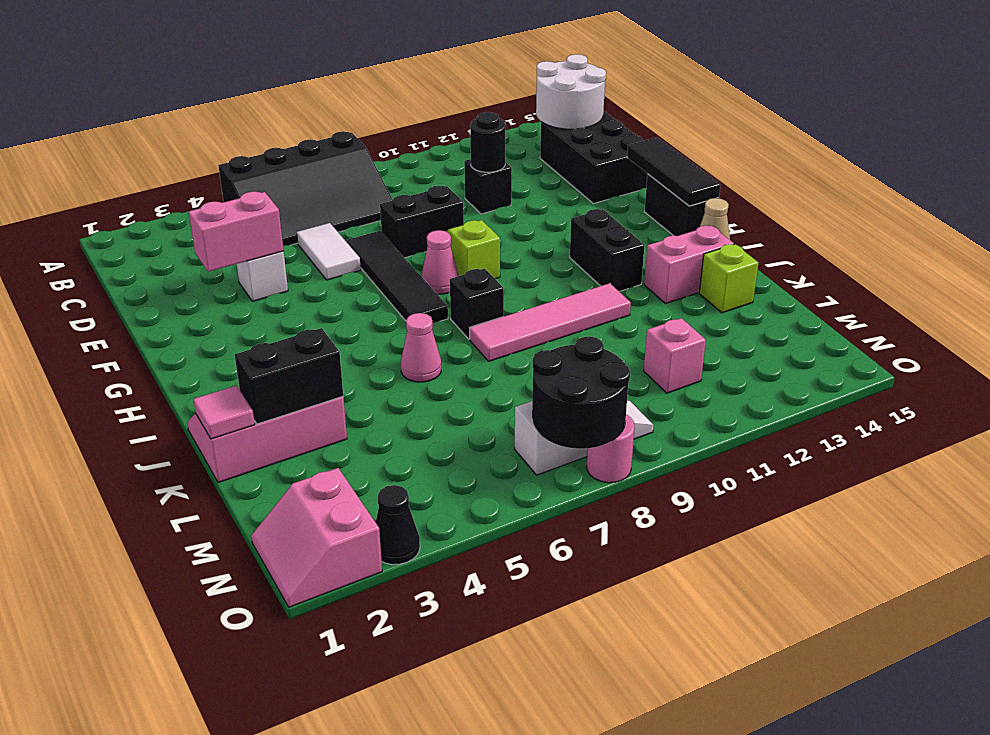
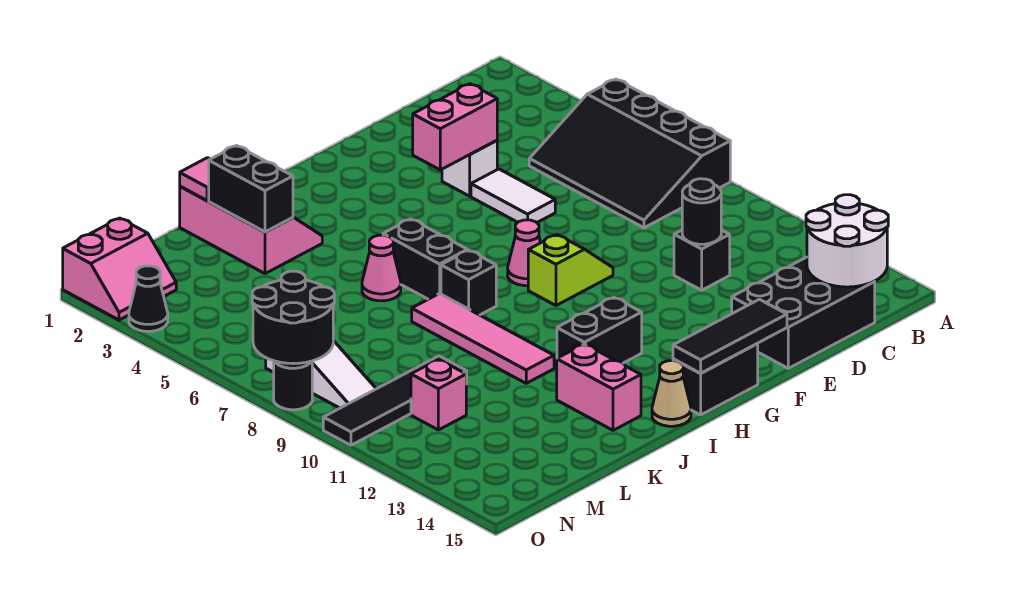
white tile D6:E6 level 1 -> white tile E5:E6 level 1
pink brick E3:E4 level 2 -> pink brick E4:F4 level 2
black tile E7:H7 level 1 -> black tile L10:O10 level 1
black brick E8:E9 level 1 -> black brick I6:I7 level 1
lime brick K14 level 1 -> none
pink slope N1:O2 level 1 top 2 -> pink slope N1:O2 level 1 top 1
pink round brick O8 level 1 -> black round brick O8 level 1

